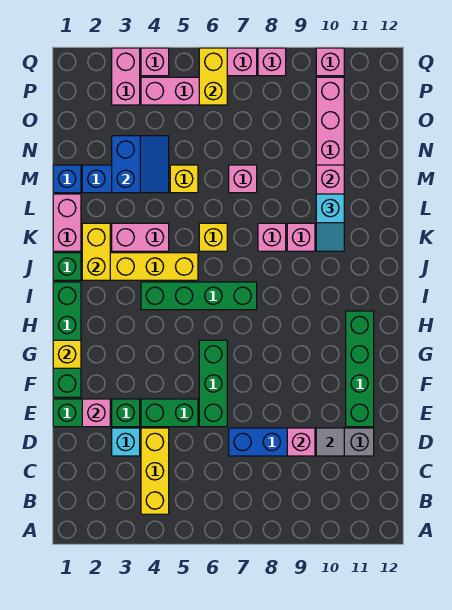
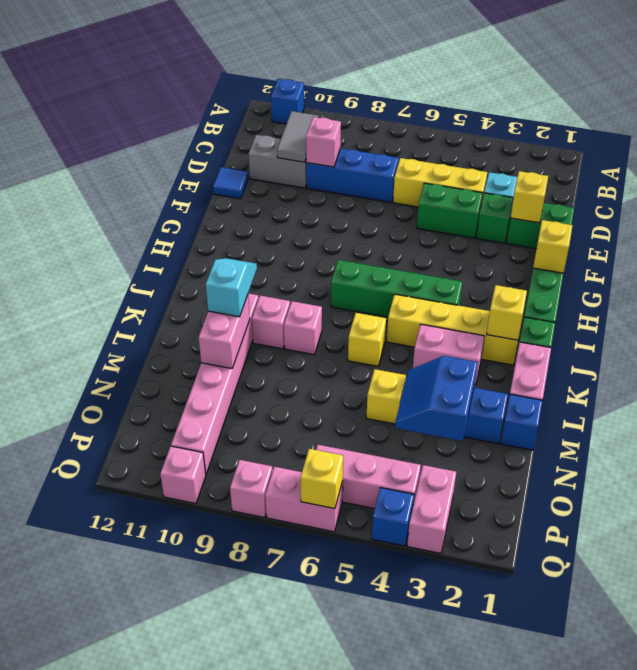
none -> blue brick A11 level 1
yellow brick B4:D4 level 1 -> yellow brick D4:D6 level 1
grey tile D10 level 2 -> grey tile C10:D10 level 2
pink brick E2 level 2 -> yellow brick E2 level 2
green brick E6:G6 level 1 -> none
green brick E11:H11 level 1 -> none
none -> blue tile E12 level 1
yellow brick J2:K2 level 2 -> yellow brick J2 level 2
pink brick M7 level 1 -> none
yellow brick P6:Q6 level 2 -> yellow brick Q6 level 2
pink brick Q4 level 1 -> blue brick Q4 level 1

